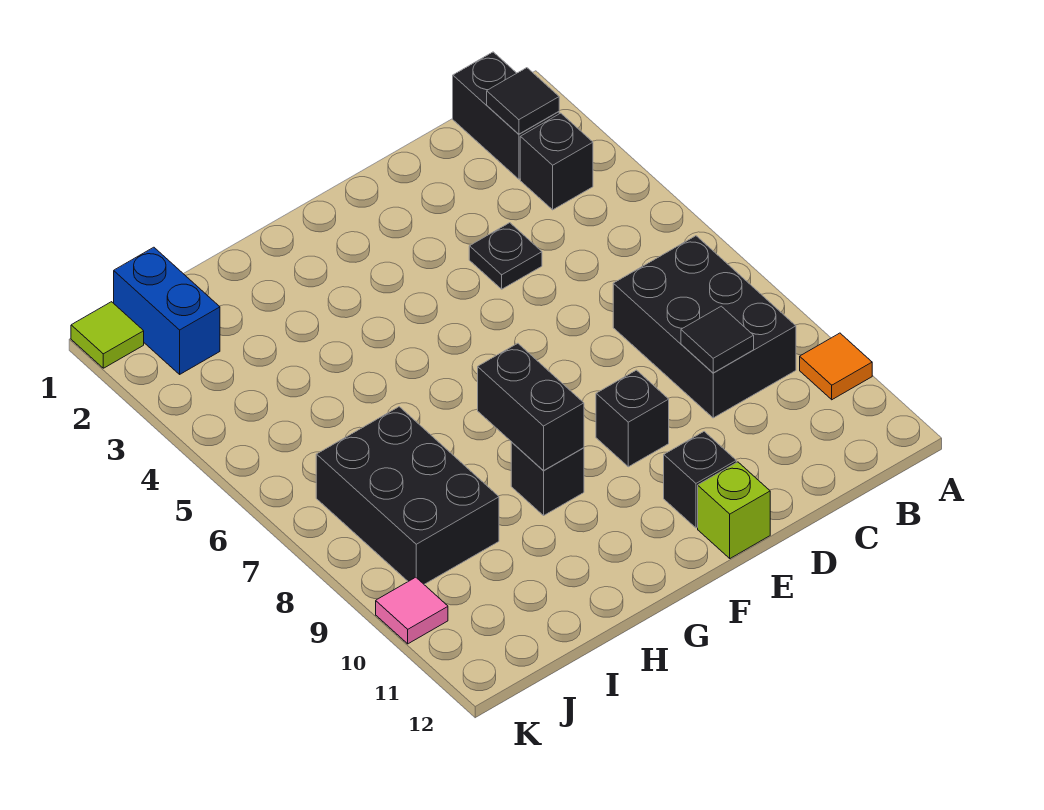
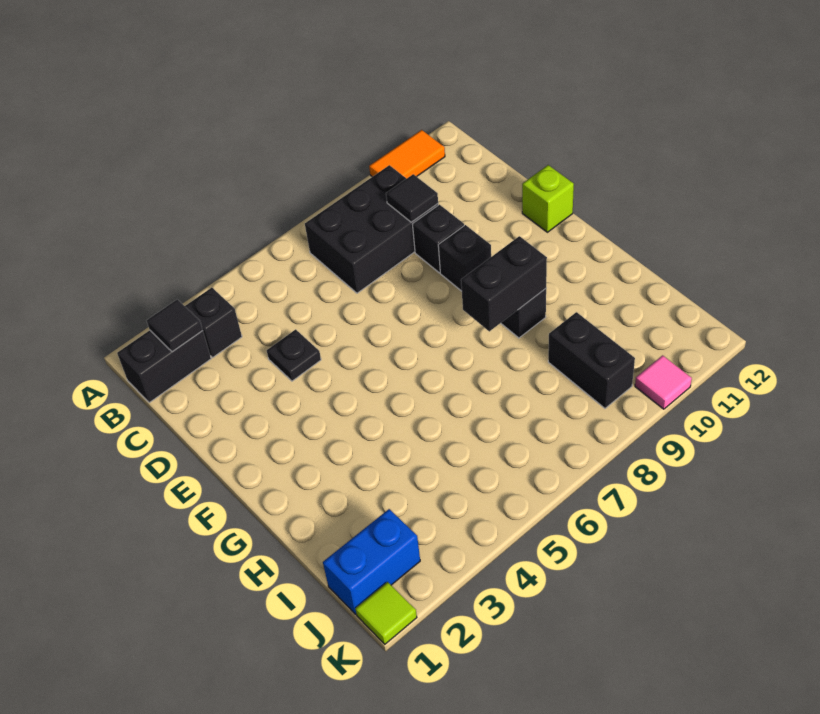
orange tile A10 level 1 -> orange tile A10:A11 level 1
black brick E11 level 1 -> black brick D9 level 1
black brick I7:J9 level 1 -> black brick I9:J9 level 1

